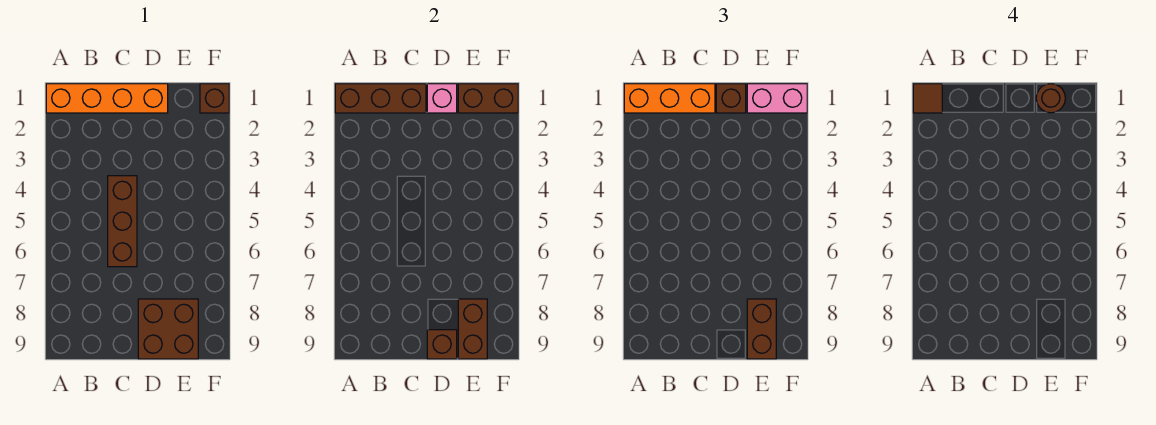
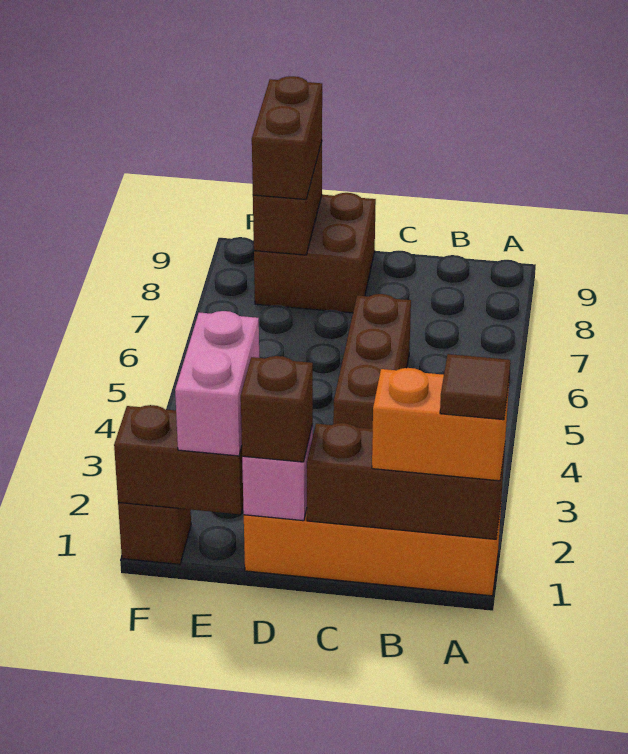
orange brick A1:C1 level 3 -> orange brick A1:B1 level 3
brown brick D9 level 2 -> none
pink brick E1:F1 level 3 -> pink brick E1:E2 level 3
brown round brick E1 level 4 -> none

